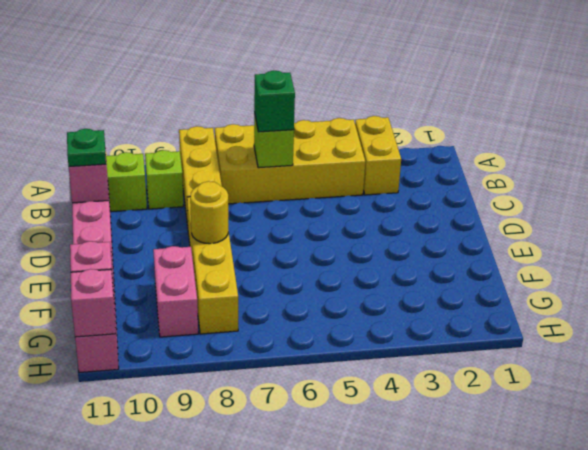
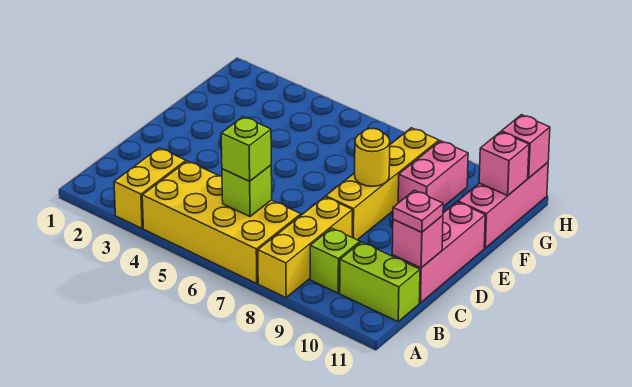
green brick B6 level 3 -> lime brick B6 level 3
green plate C11 level 3 -> pink plate C11 level 3

